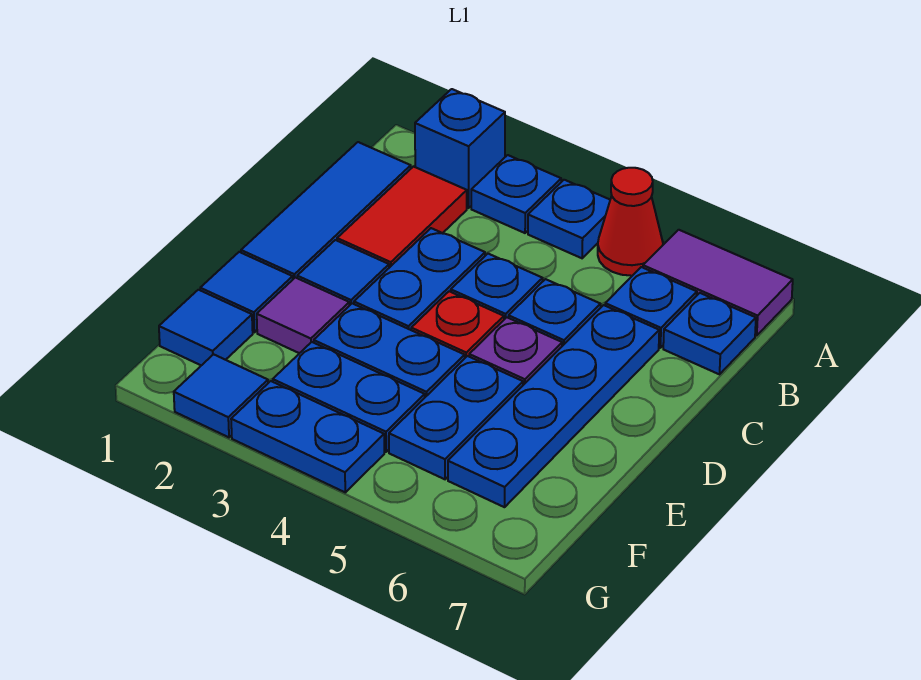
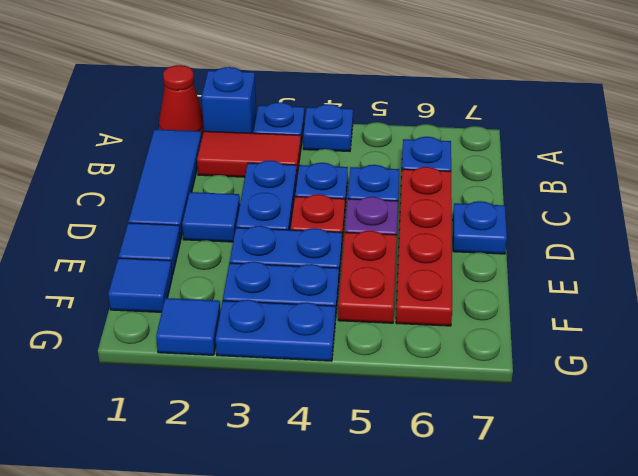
red cone A5 level 1 -> red cone A1 level 1
purple tile A6:A7 level 1 -> none
red tile B2:C2 level 1 -> red tile B2:B3 level 1
blue plate B7 level 1 -> blue plate D7 level 1
blue plate C6:F6 level 1 -> red plate C6:F6 level 1
purple tile E2 level 1 -> none
blue plate E5:F5 level 1 -> red plate E5:F5 level 1

